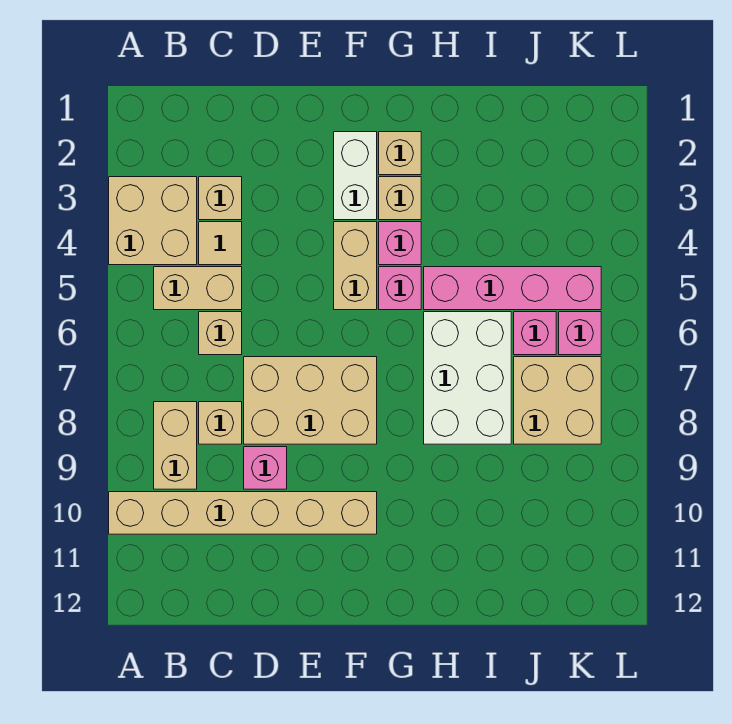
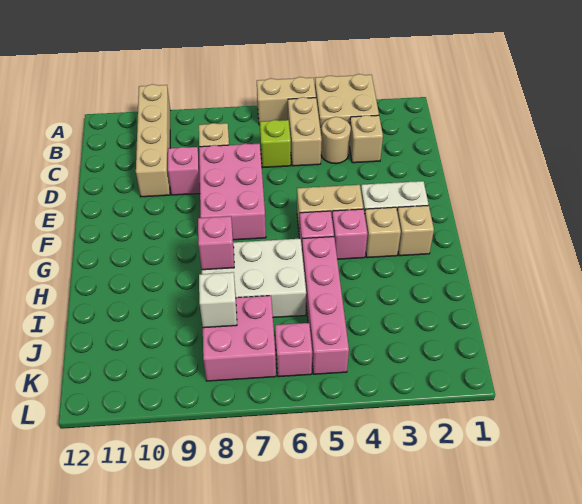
tan brick A10:F10 level 1 -> tan brick A10:D10 level 1
tan brick B8:B9 level 1 -> tan brick A5:A6 level 1
tan tile C4 level 1 -> tan round brick C4 level 1
tan brick C6 level 1 -> lime brick C6 level 1
tan brick D7:F8 level 1 -> pink brick D7:F8 level 1
pink brick J6 level 1 -> pink brick H8 level 2
tan brick J7:K8 level 1 -> pink brick J7:K8 level 1
none -> white brick J8 level 2

